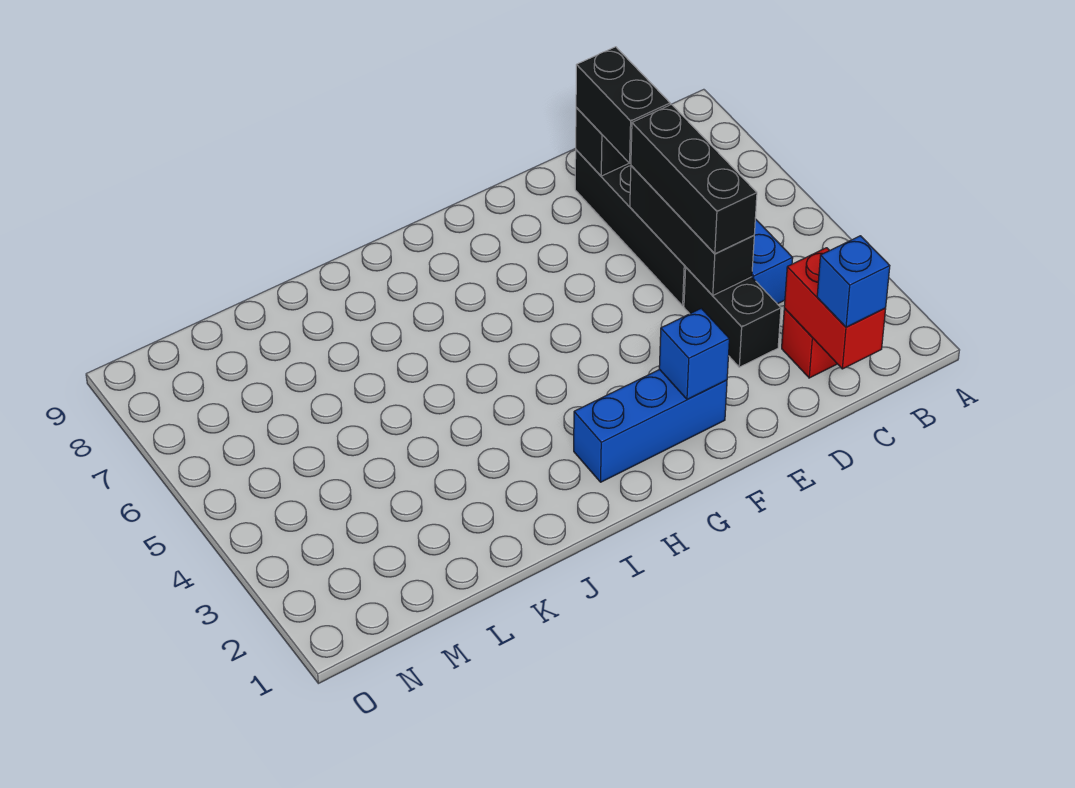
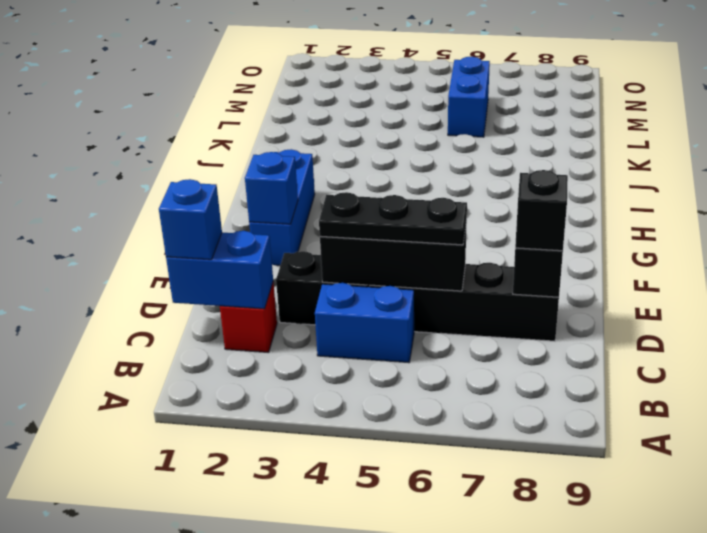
red brick C1:C2 level 2 -> blue brick C1:C2 level 2
black brick D4:D6 level 3 -> black plate D4:D6 level 3
black brick D7:D8 level 3 -> black brick D8 level 3
none -> blue brick L6:M6 level 1

